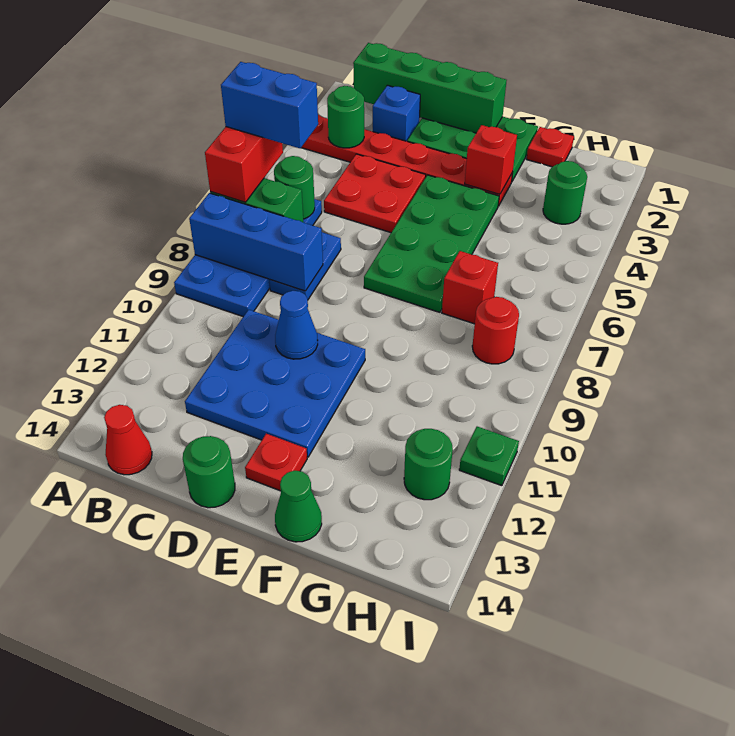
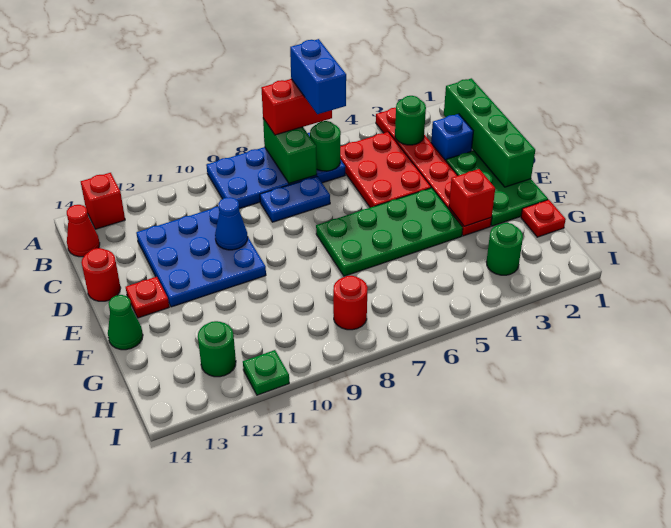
blue brick A8:C8 level 2 -> none
red plate C4:D5 level 1 -> red plate B4:D5 level 1
green round brick D14 level 1 -> red round brick D14 level 1
red brick G7 level 1 -> red brick A13 level 1

